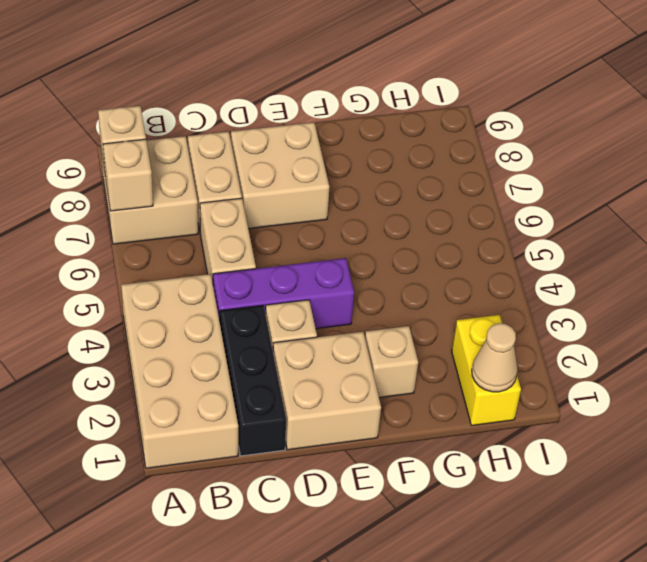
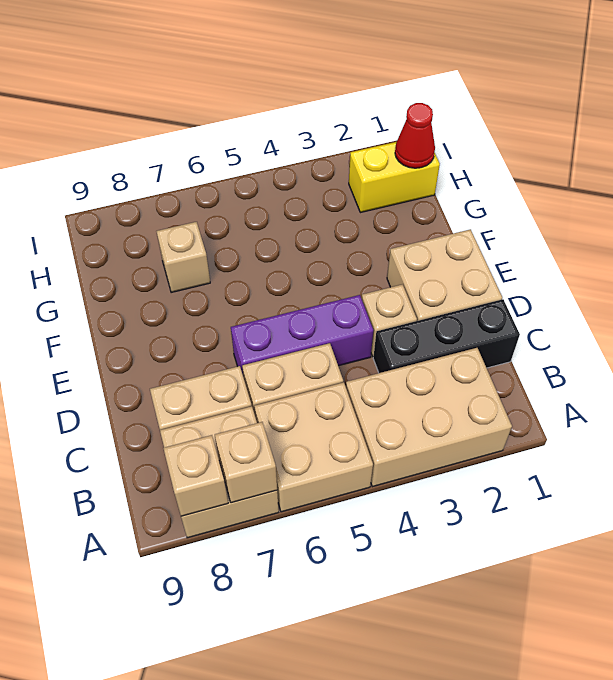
tan brick A1:B4 level 1 -> tan brick A2:B4 level 1
purple brick C4:E4 level 1 -> purple brick D4:D6 level 1
tan brick D7:E8 level 1 -> tan brick A5:B6 level 1
tan brick F2 level 1 -> tan brick G7 level 1
tan cone H1 level 2 -> red cone H1 level 2

